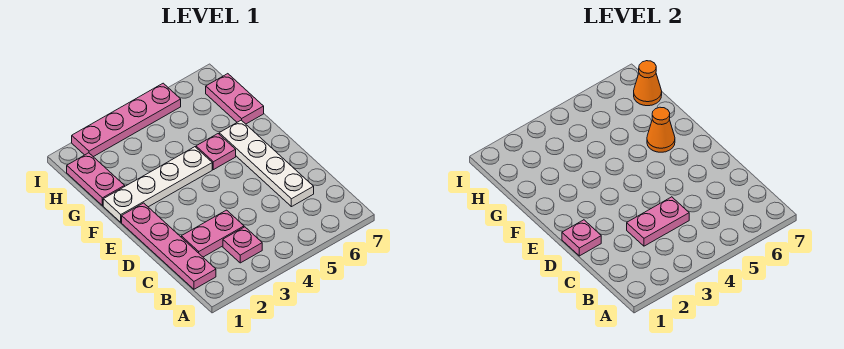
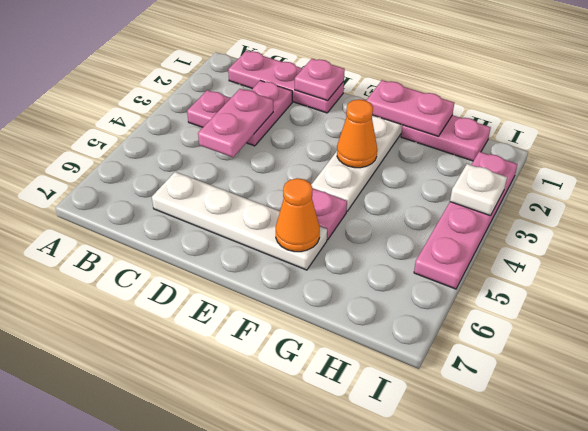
pink plate B1:E1 level 1 -> pink plate B1:D1 level 1
pink plate G7:H7 level 1 -> pink plate F1:G1 level 2
orange cone H7 level 2 -> orange cone F3 level 2
none -> white plate I3 level 2

